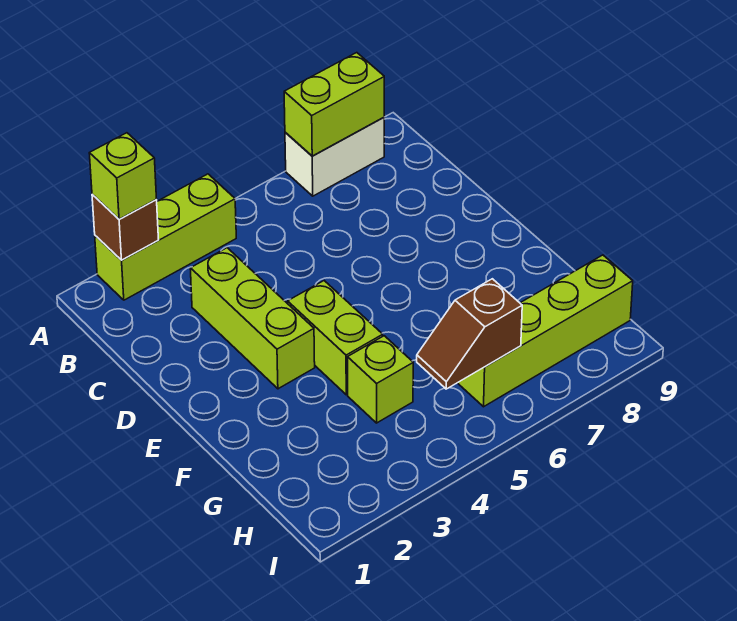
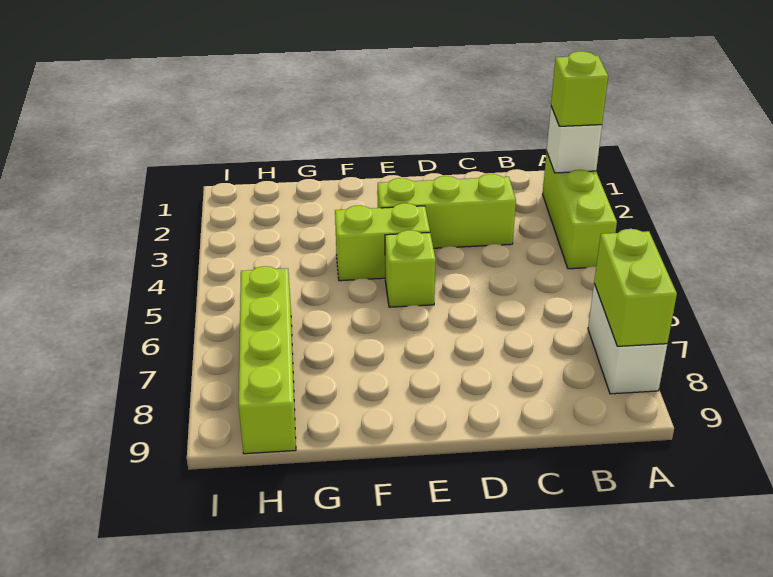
brown brick A2 level 2 -> white brick A2 level 2
lime brick G4 level 1 -> lime brick E5 level 1
brown slope H5:H6 level 2 top 6 -> none

